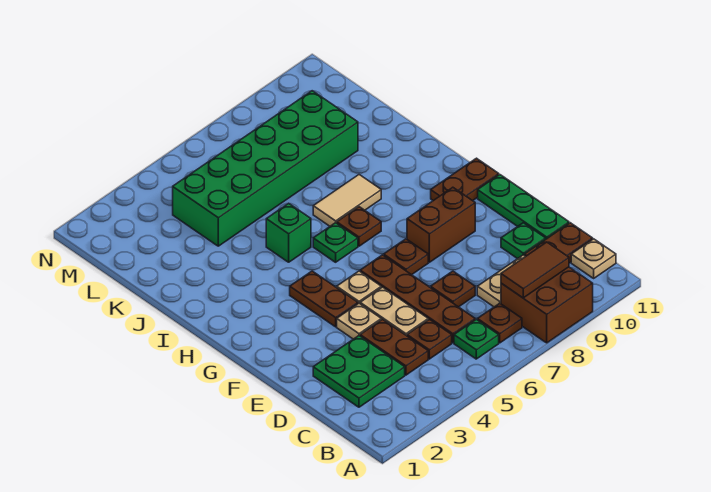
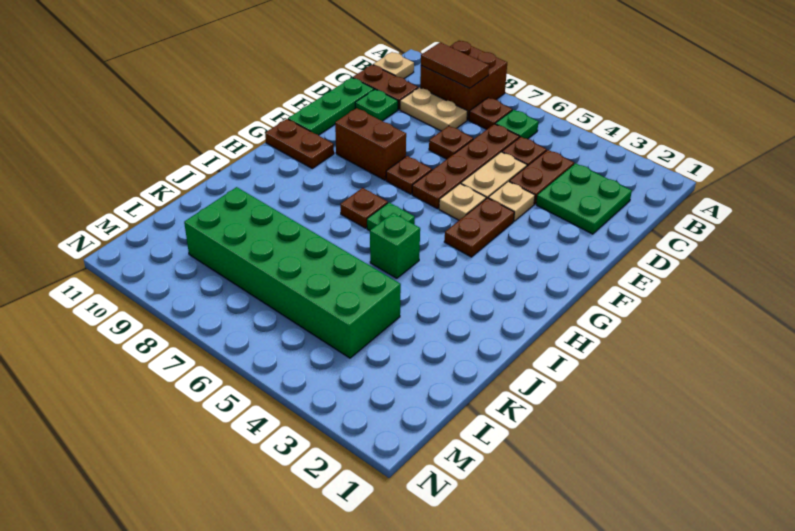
tan tile I7:I8 level 1 -> none

